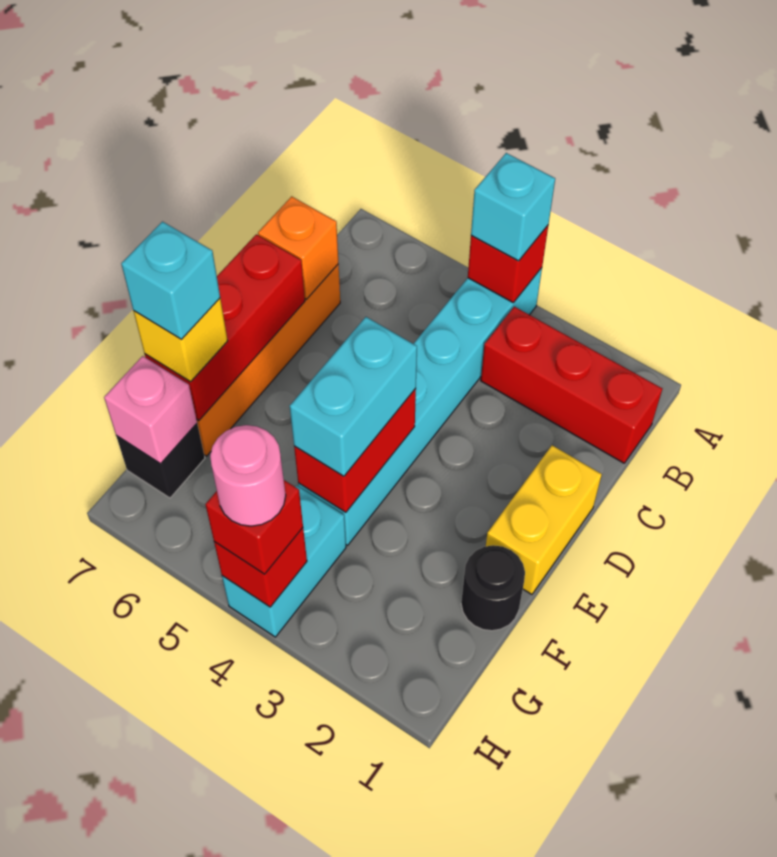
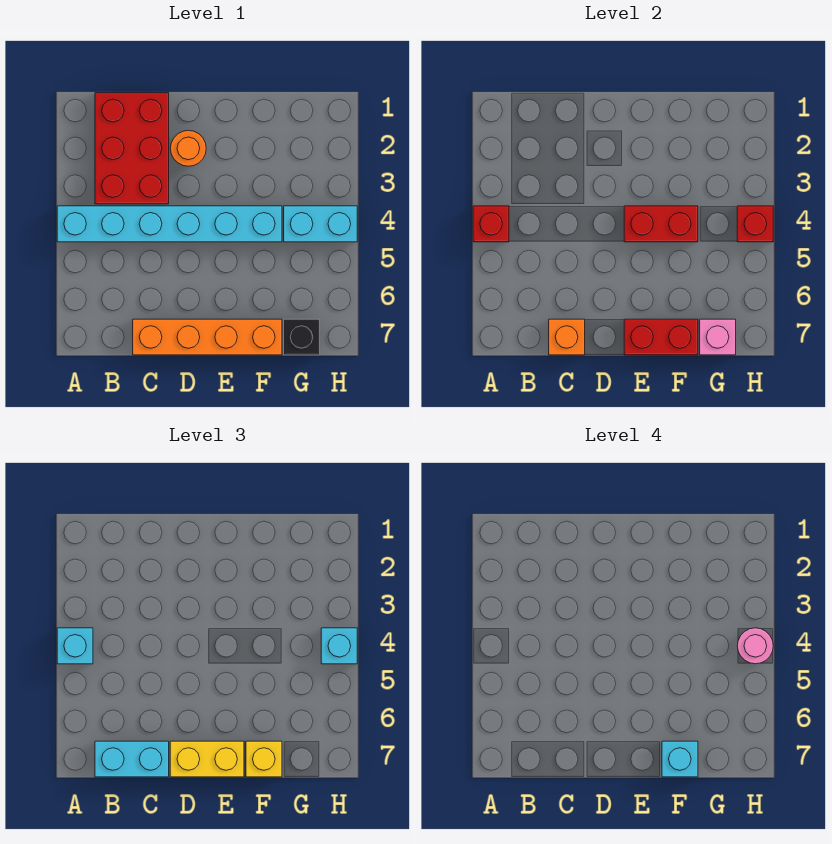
red brick B1:B3 level 1 -> red brick B1:C3 level 1
yellow brick D1:E1 level 1 -> yellow brick D7:E7 level 3
none -> orange round brick D2 level 1
red brick D7:F7 level 2 -> red brick E7:F7 level 2
cyan brick E4:F4 level 3 -> cyan brick B7:C7 level 3
black round brick F1 level 1 -> none
red brick H4 level 3 -> cyan brick H4 level 3

